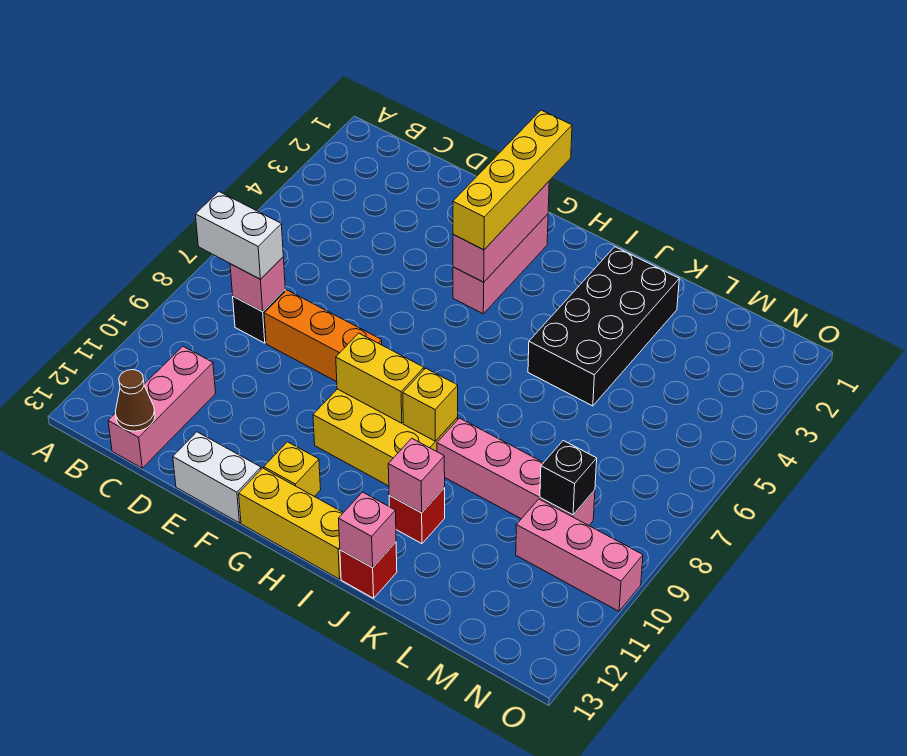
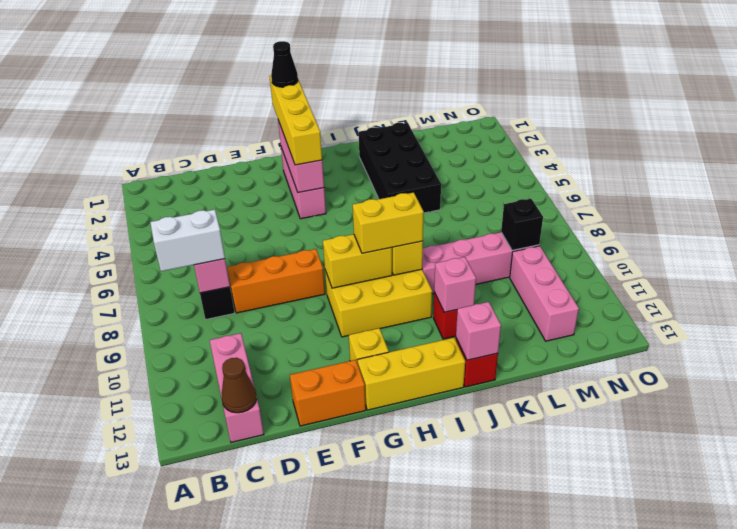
white brick E13:F13 level 1 -> orange brick E13:F13 level 1
none -> black cone G1 level 4
none -> yellow brick H9:I9 level 3
pink brick M10:O10 level 1 -> pink brick M10:M12 level 1

